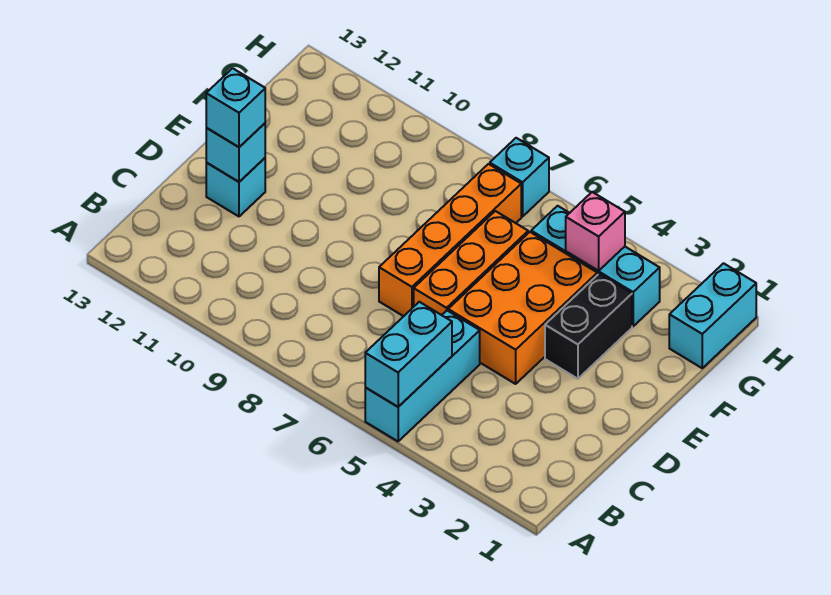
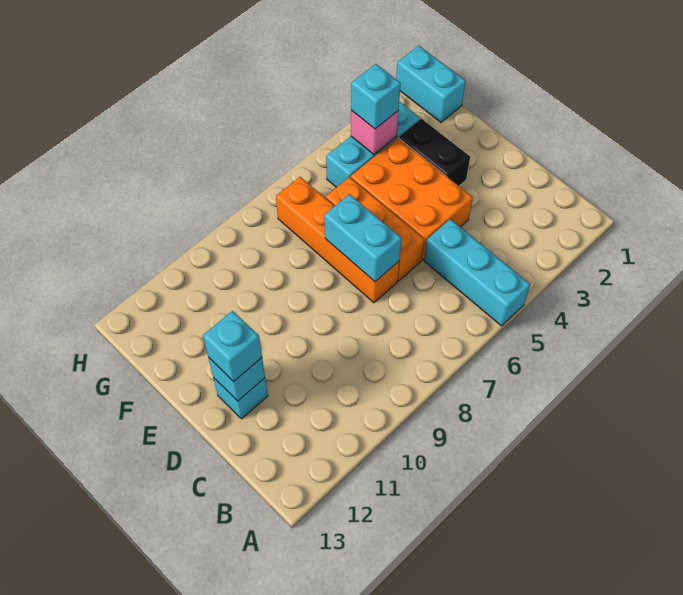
cyan brick A5:B5 level 2 -> cyan brick D7:E7 level 2
cyan brick H7 level 1 -> cyan brick G4 level 3

